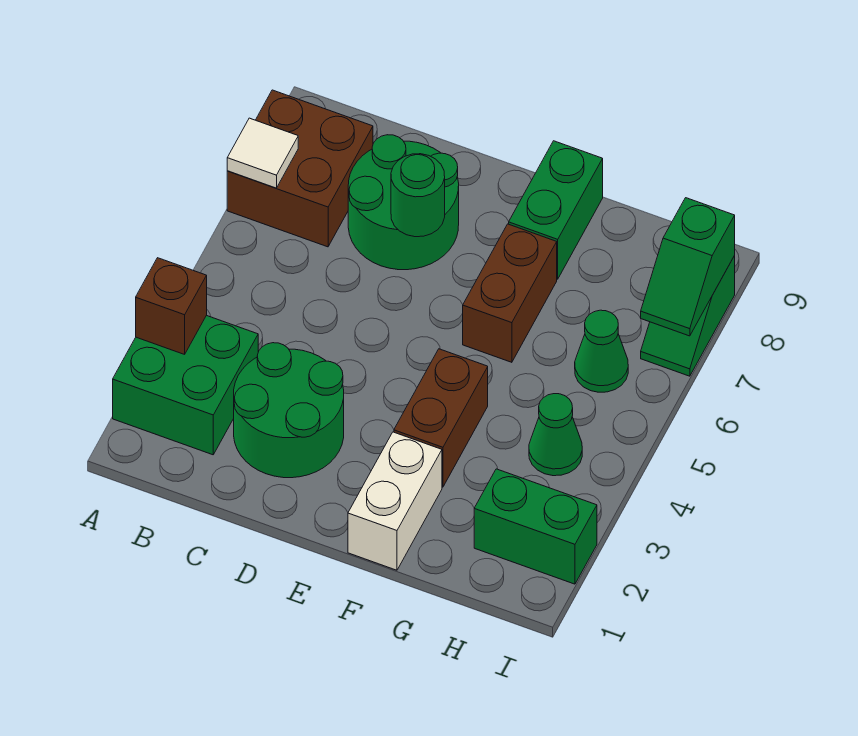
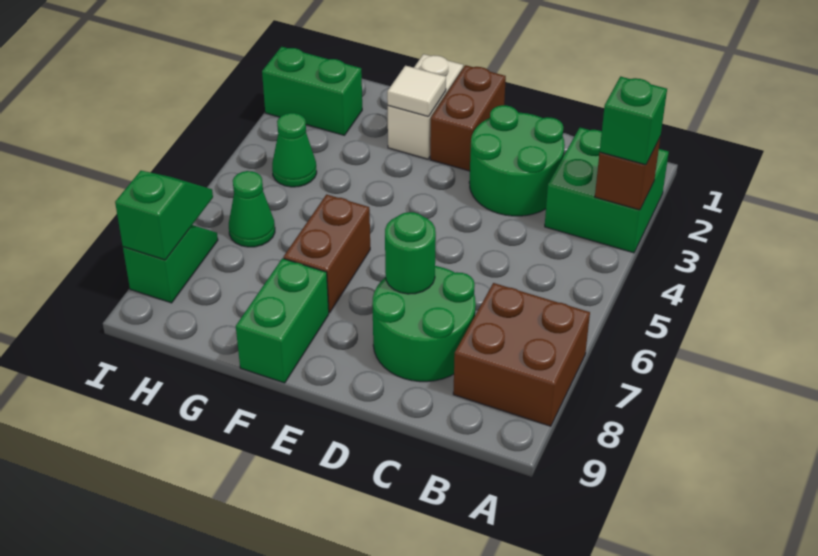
none -> green brick A3 level 3
white tile A7 level 2 -> white tile F2 level 2
brown brick F3:F4 level 1 -> brown brick E1:E2 level 1

